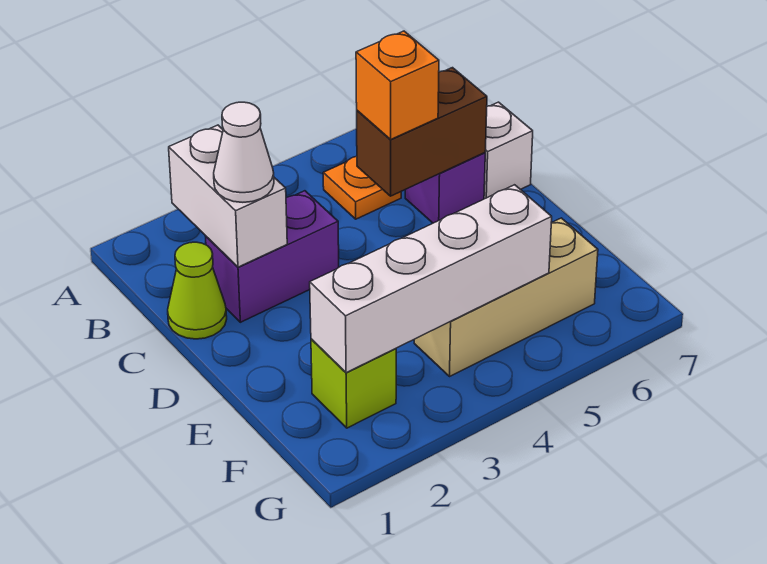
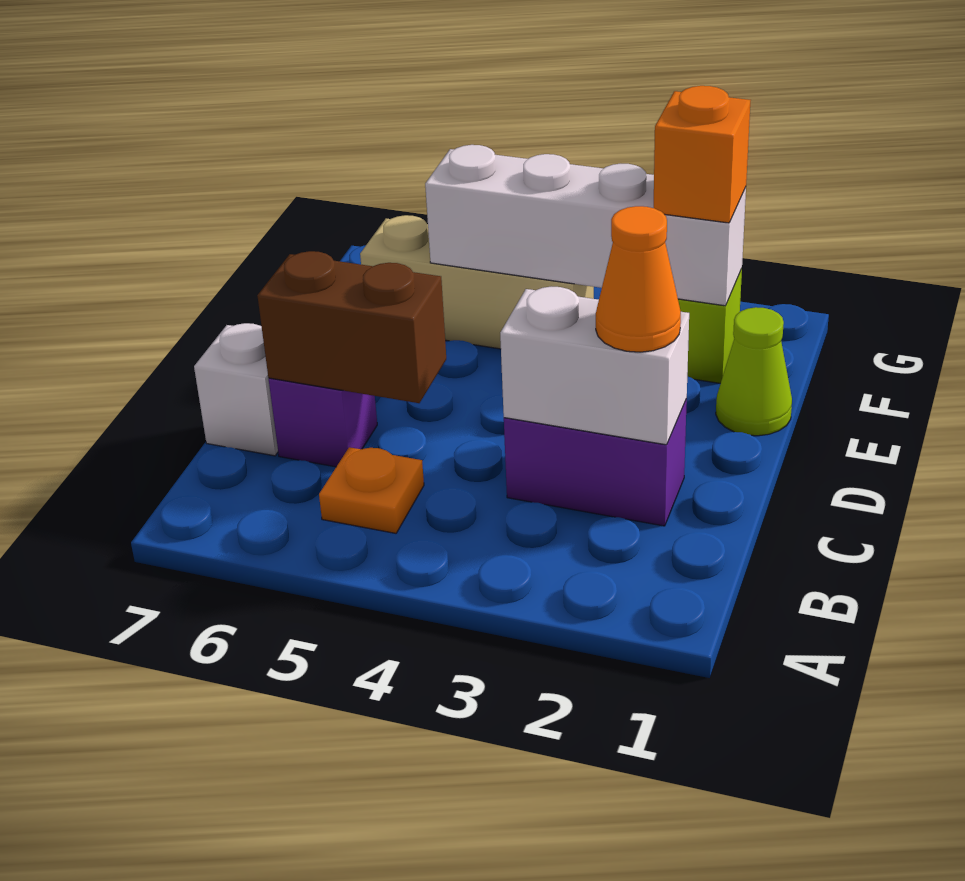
white brick B2:C2 level 2 -> white brick C2:C3 level 2
lime cone C1 level 1 -> lime cone E1 level 1
white cone C2 level 3 -> orange cone C2 level 3
orange brick C5 level 3 -> orange brick F2 level 3

